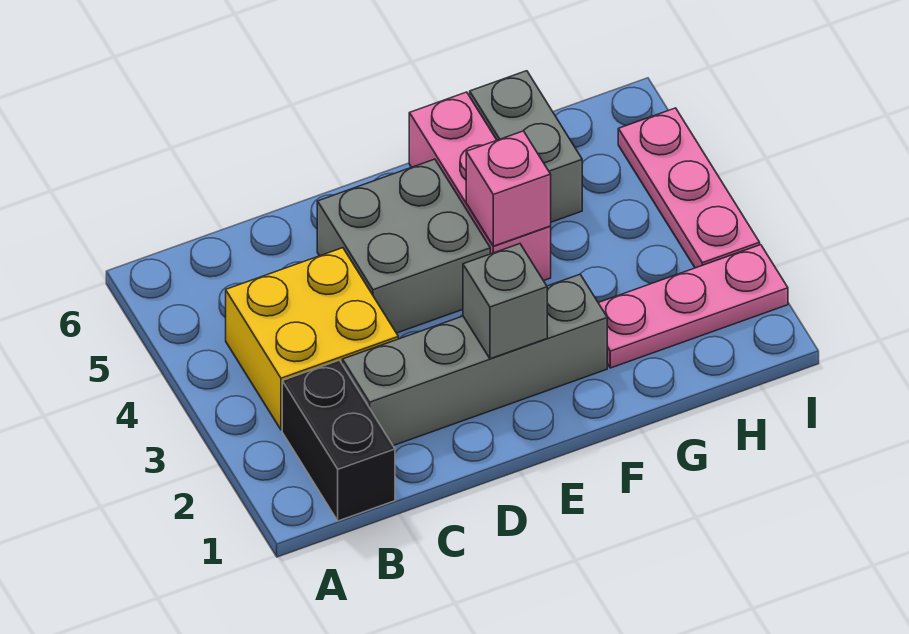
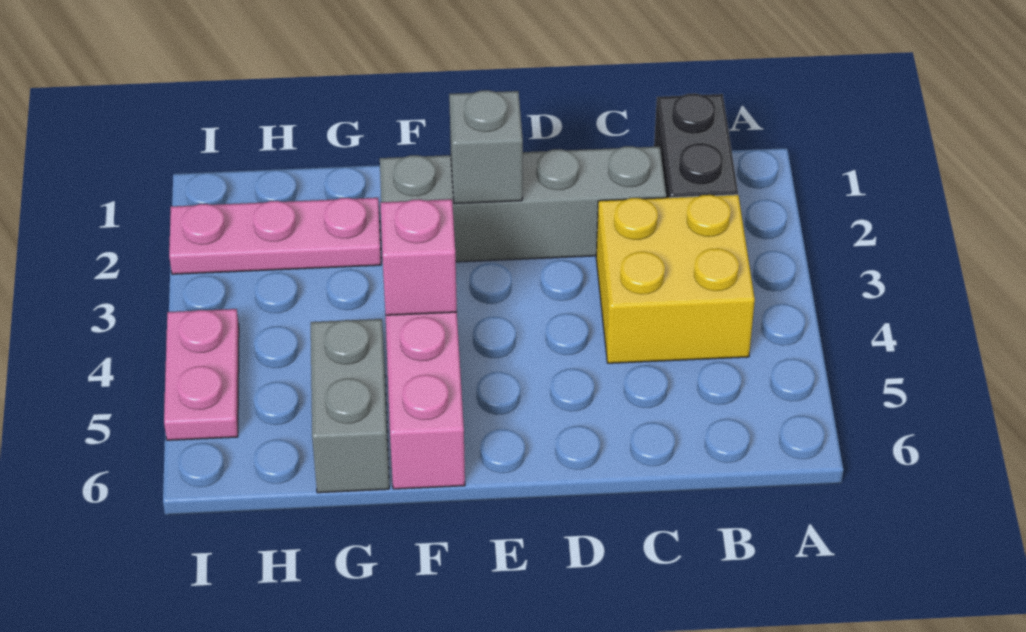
grey brick D4:E5 level 1 -> none
pink plate I3:I5 level 1 -> pink plate I4:I5 level 1

